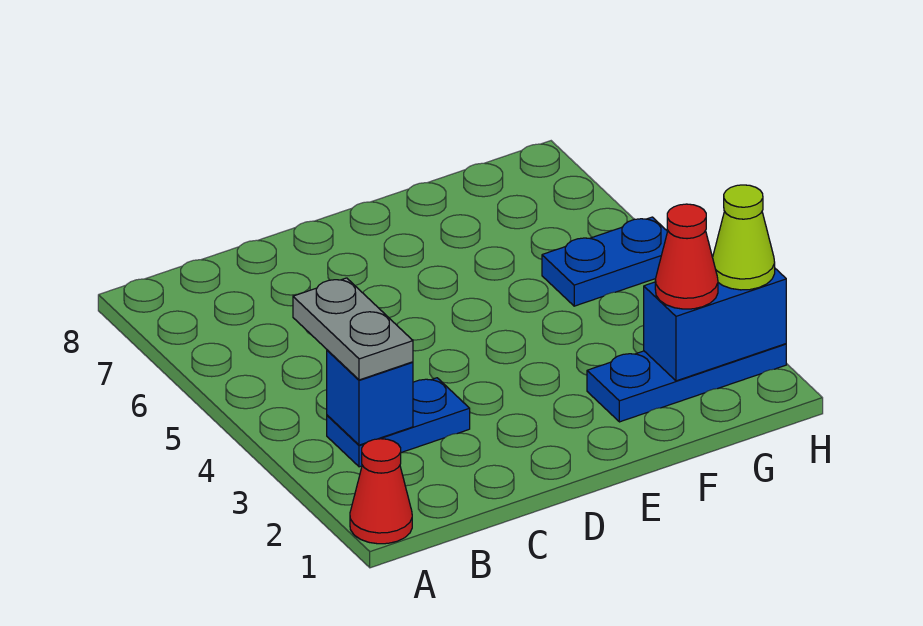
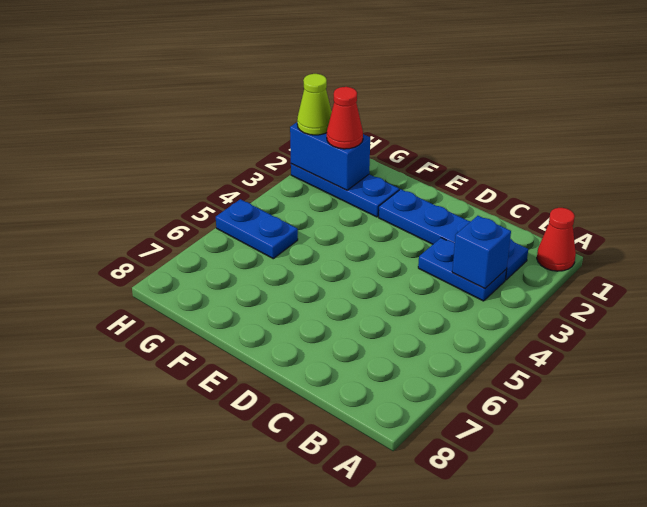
none -> blue plate B2:E2 level 1
grey plate B3:B4 level 3 -> none

